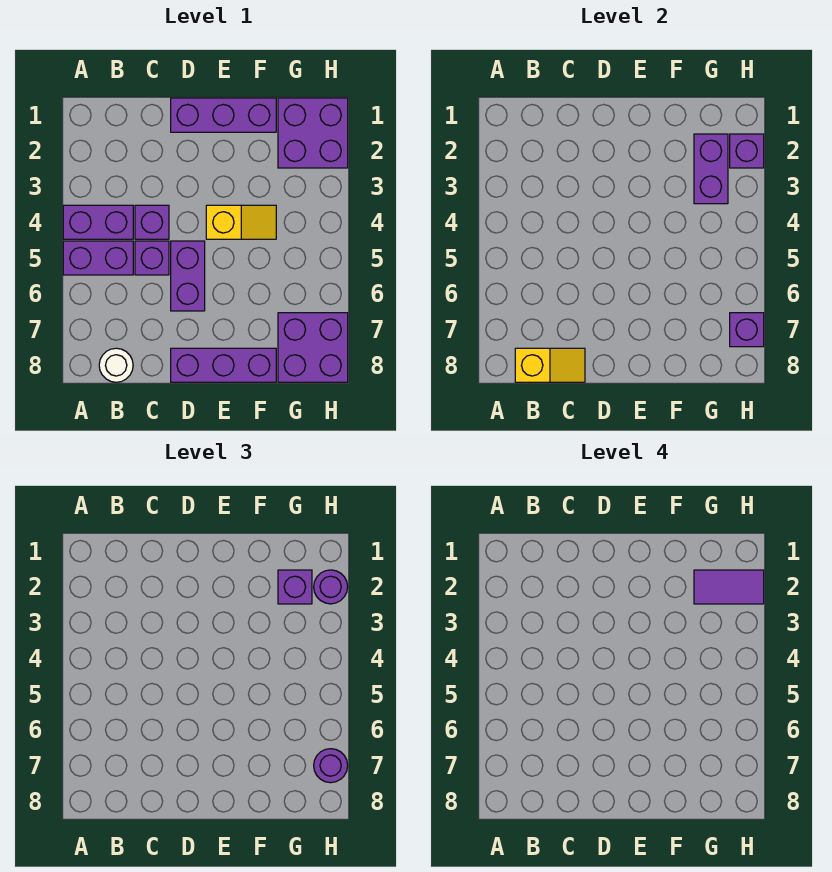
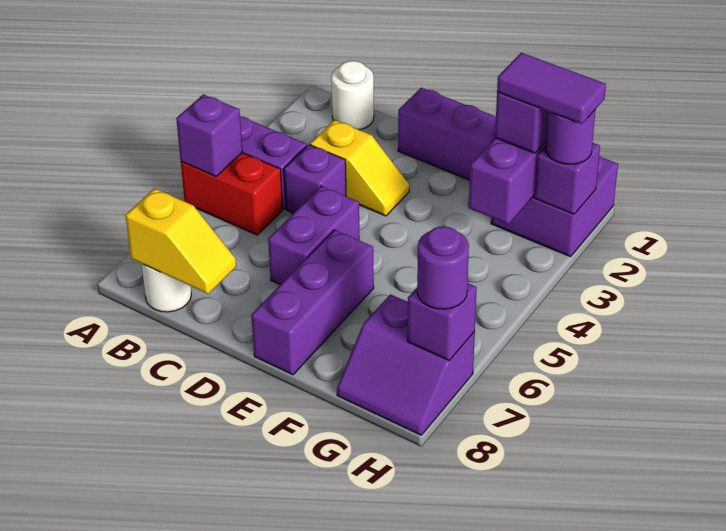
purple brick A5:B5 level 1 -> red brick A5:B5 level 1
none -> white round brick B1 level 1
purple brick C5 level 1 -> purple brick A5 level 2
purple brick D8:F8 level 1 -> purple brick E6:E8 level 1
yellow slope E4:F4 level 1 top E -> yellow slope C3:D3 level 1 top C
purple brick G7:H8 level 1 -> purple slope G7:H8 level 1 top 7

